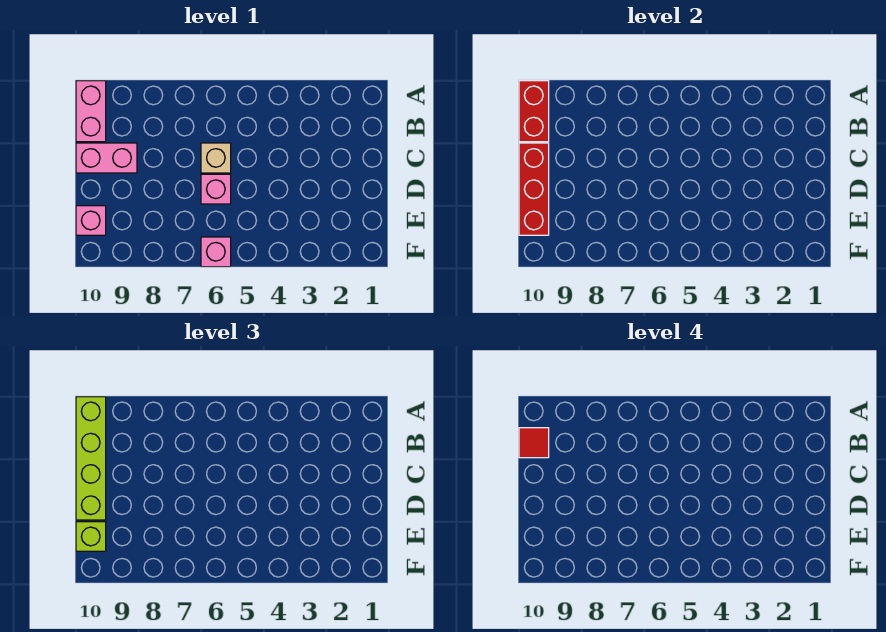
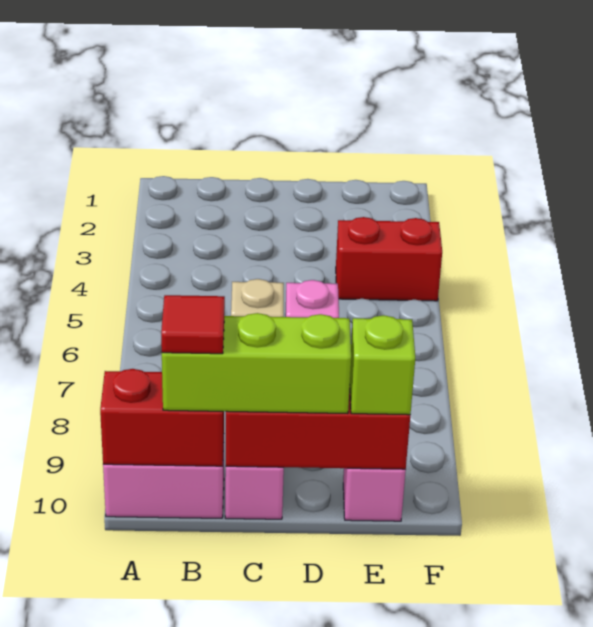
lime brick A10:D10 level 3 -> lime brick B10:D10 level 3
none -> red brick E4:F4 level 1
pink brick F6 level 1 -> none

